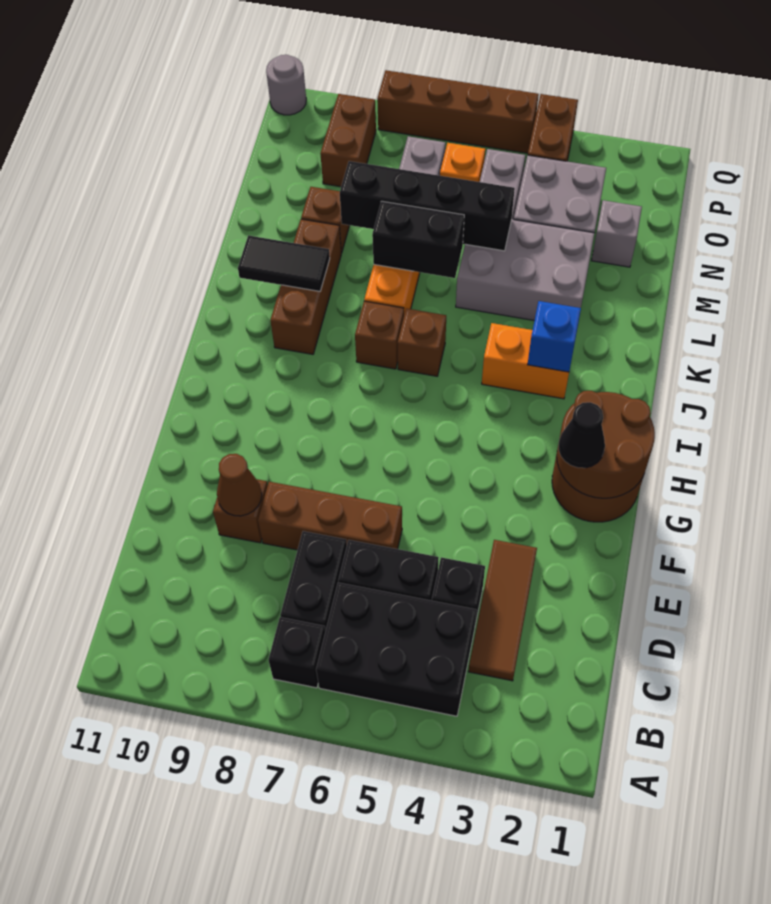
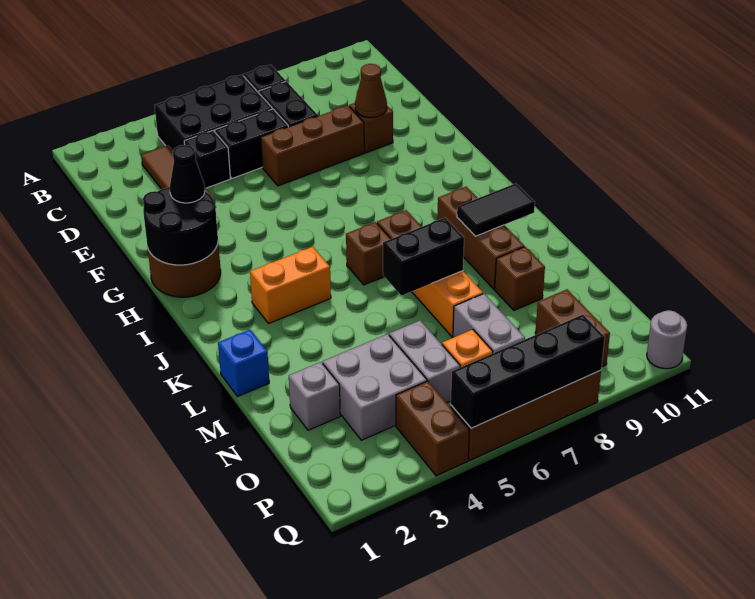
brown round brick G1:H2 level 2 -> black round brick G1:H2 level 2
blue brick J3 level 2 -> blue brick L1 level 1
grey brick L3:M5 level 1 -> none
black brick M5:M8 level 2 -> black brick Q5:Q8 level 2

